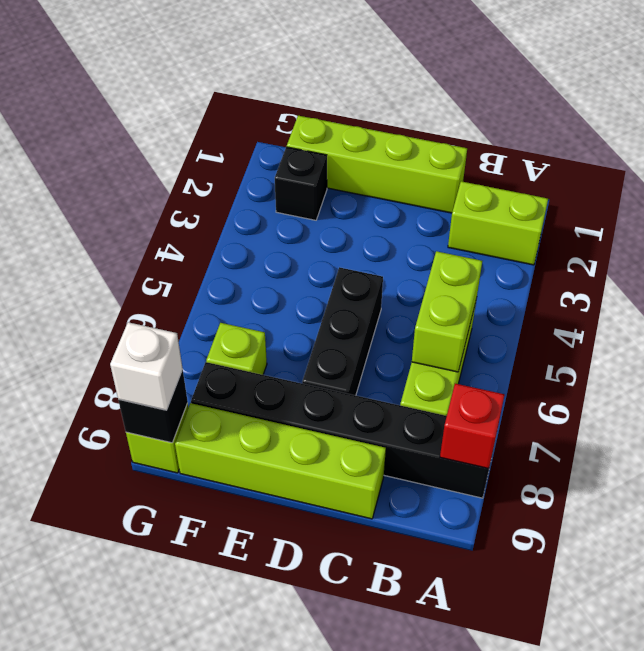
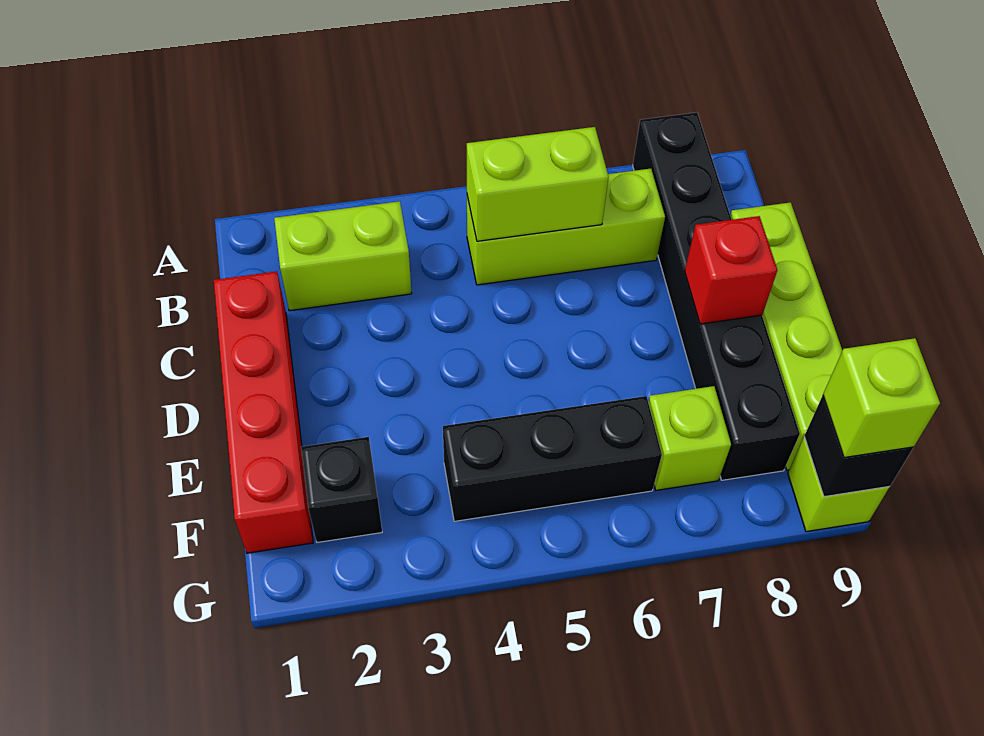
lime brick A2:B2 level 1 -> lime brick B2:B3 level 1
red brick A8 level 2 -> red brick D8 level 2
lime brick C1:F1 level 1 -> red brick C1:F1 level 1
black brick D5:D7 level 1 -> black brick F4:F6 level 1
white brick G9 level 3 -> lime brick G9 level 3

